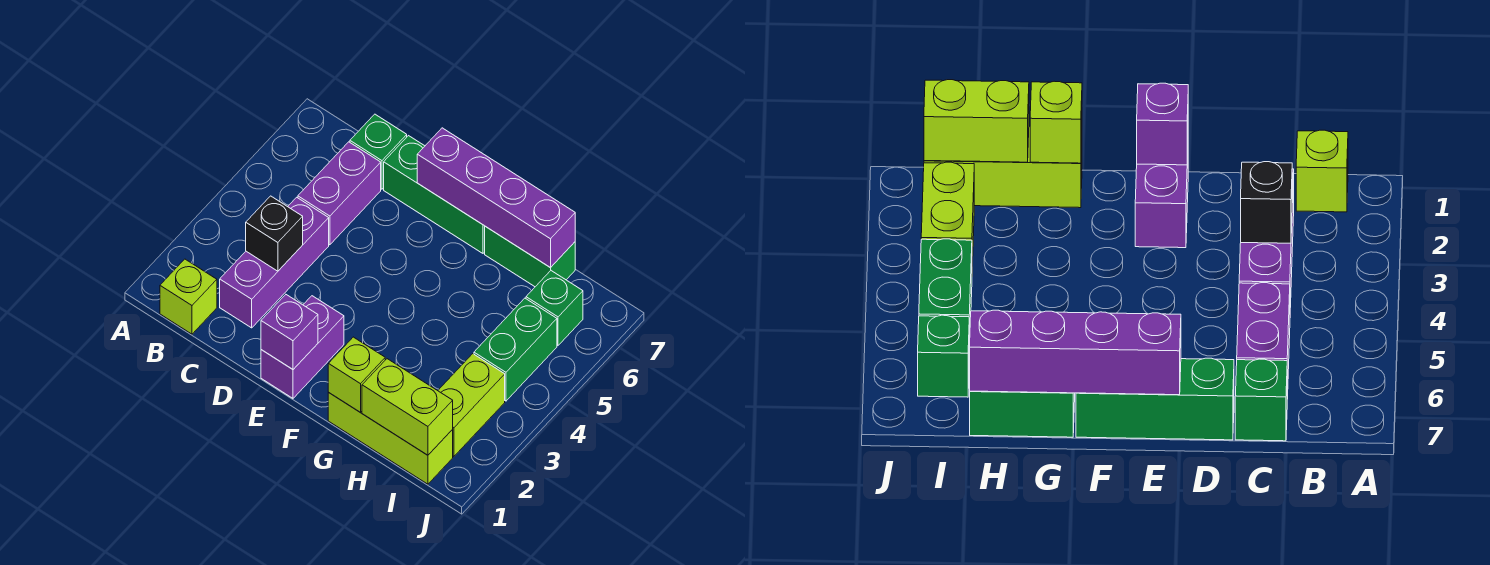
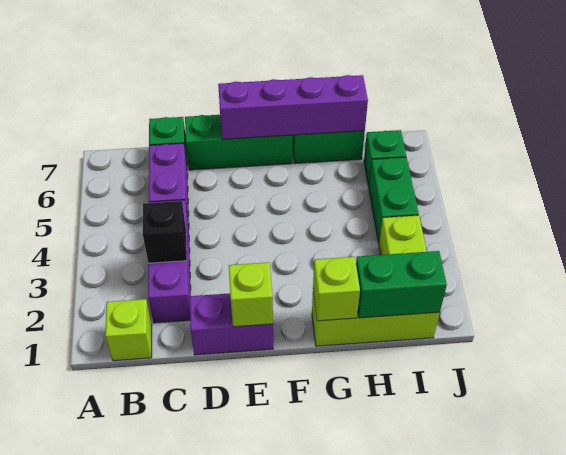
purple brick E1:E2 level 1 -> purple brick D1:E1 level 1
purple brick E1 level 2 -> lime brick E1 level 2
lime brick H1:I1 level 2 -> green brick H1:I1 level 2

